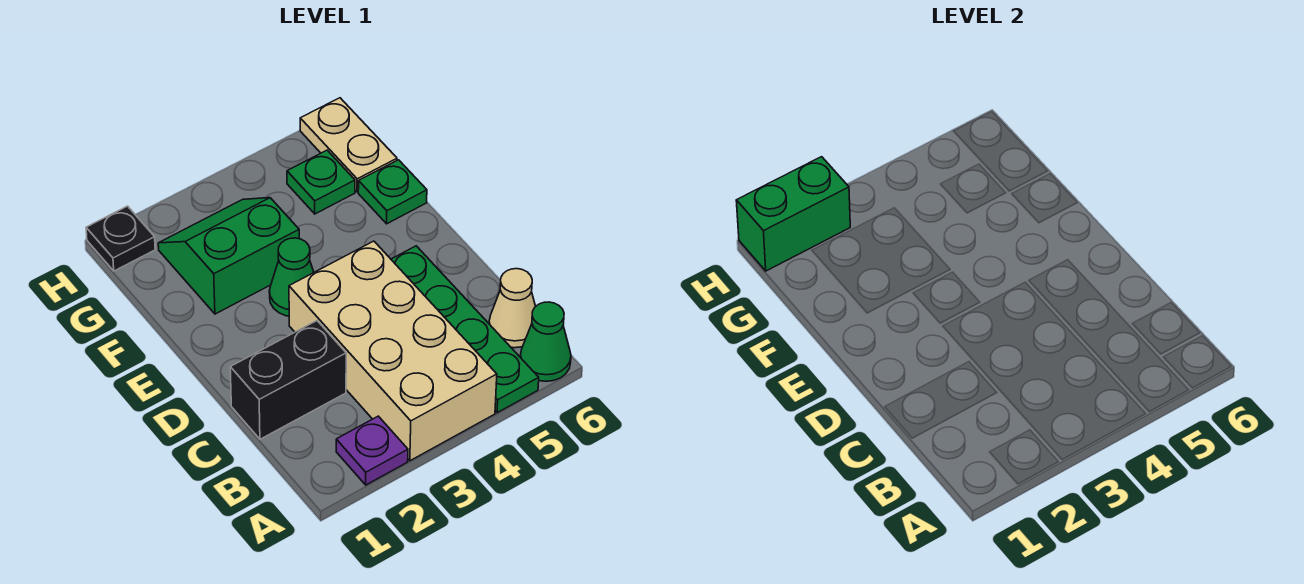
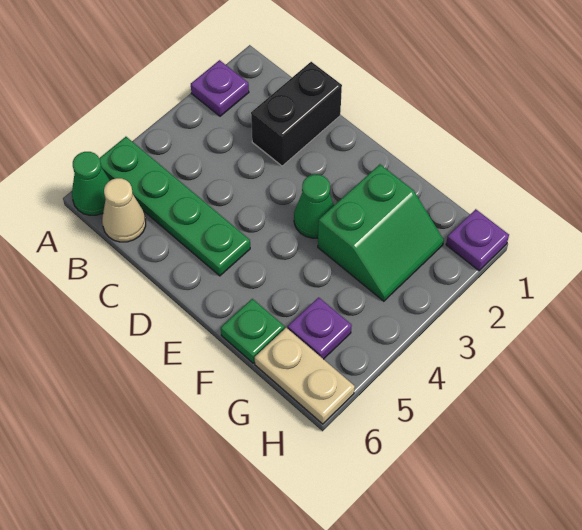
tan brick A3:D4 level 1 -> none
green plate G5 level 1 -> purple plate G5 level 1
black plate H1 level 1 -> purple plate H1 level 1
green brick H1:H2 level 2 -> none

